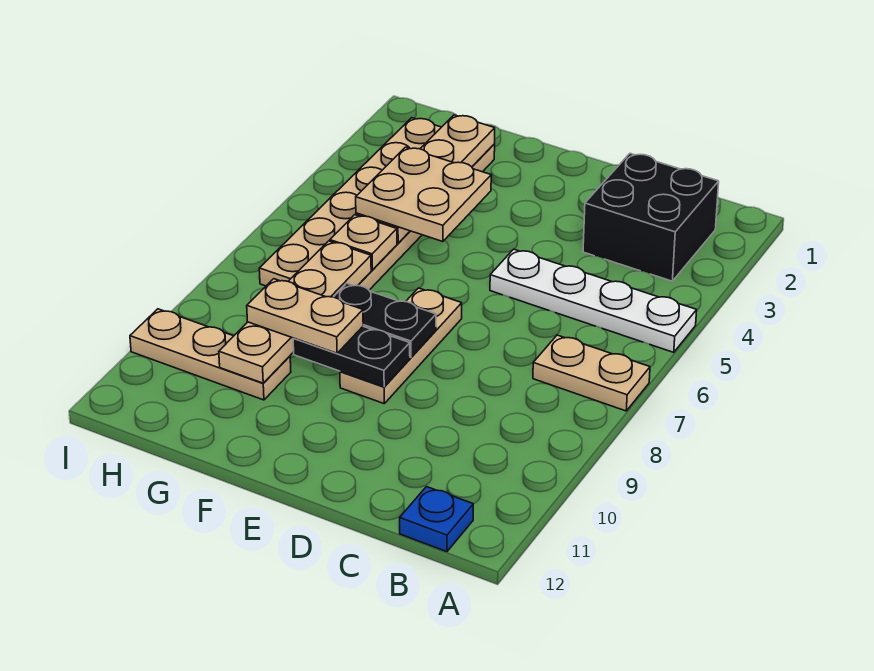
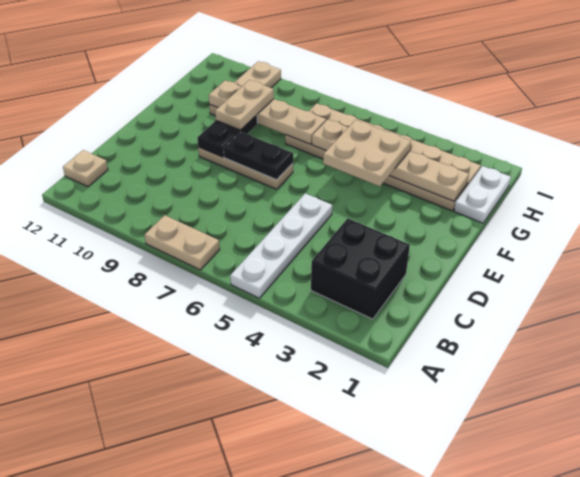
tan plate A7:B7 level 1 -> tan plate A7:A8 level 1
blue plate B12 level 1 -> tan plate B12 level 1
black plate E8:F8 level 2 -> black plate E7:E8 level 2
none -> white plate G1:H1 level 1

